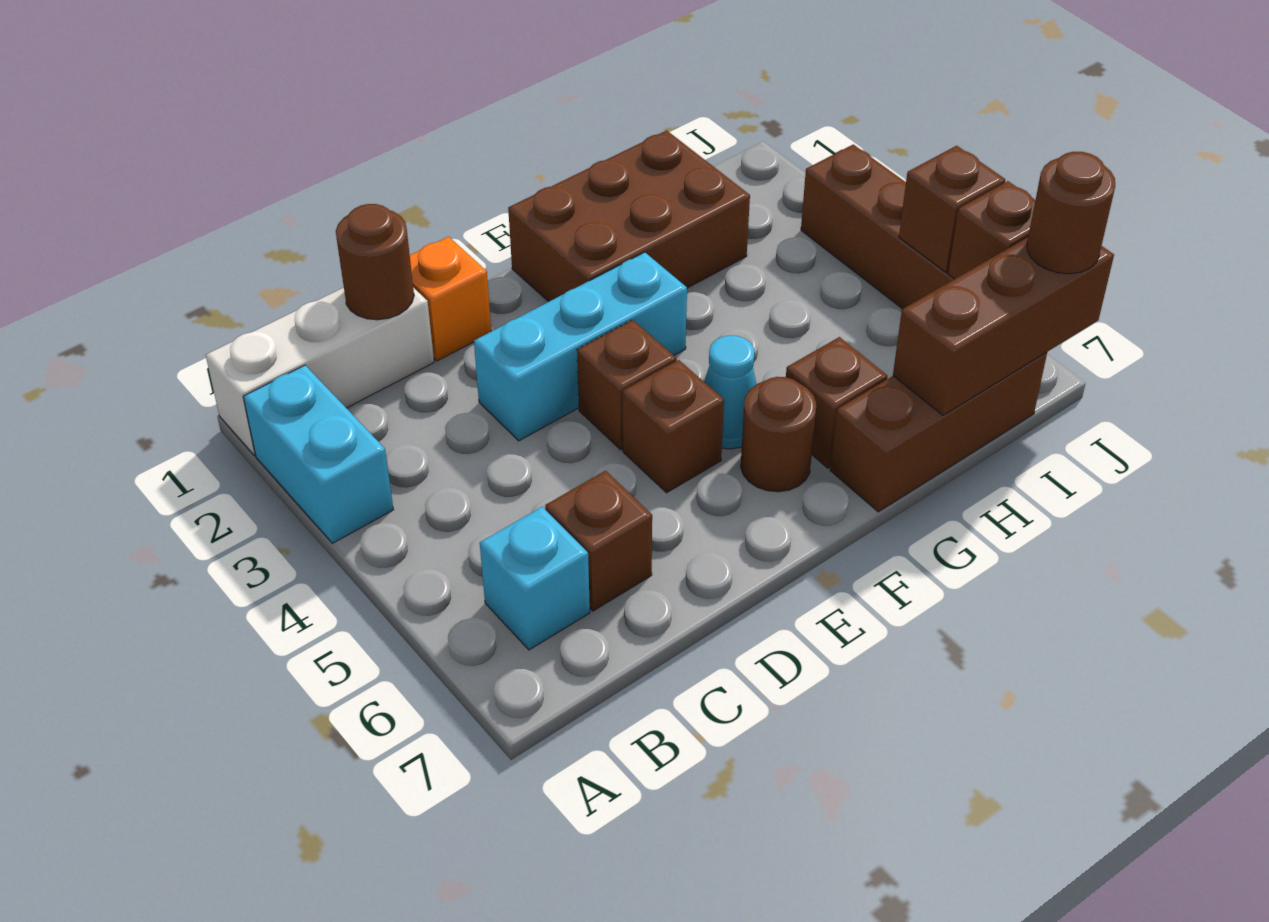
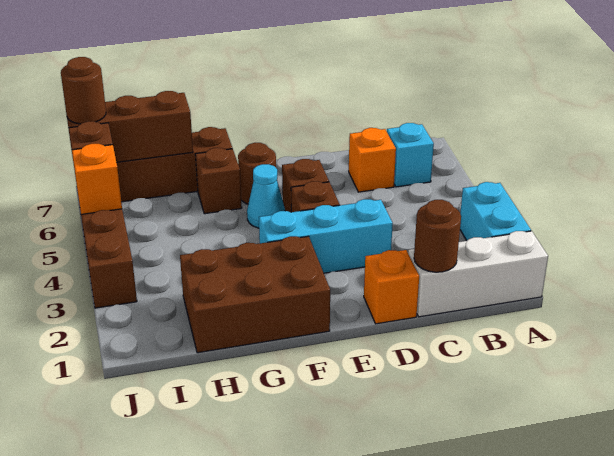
brown brick C6 level 1 -> orange brick C6 level 1
brown brick J5 level 2 -> orange brick J5 level 2

